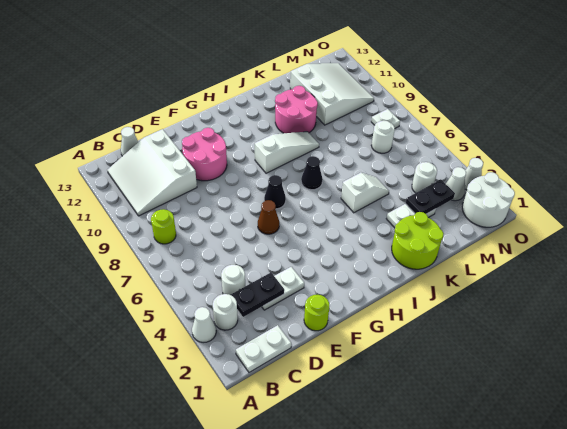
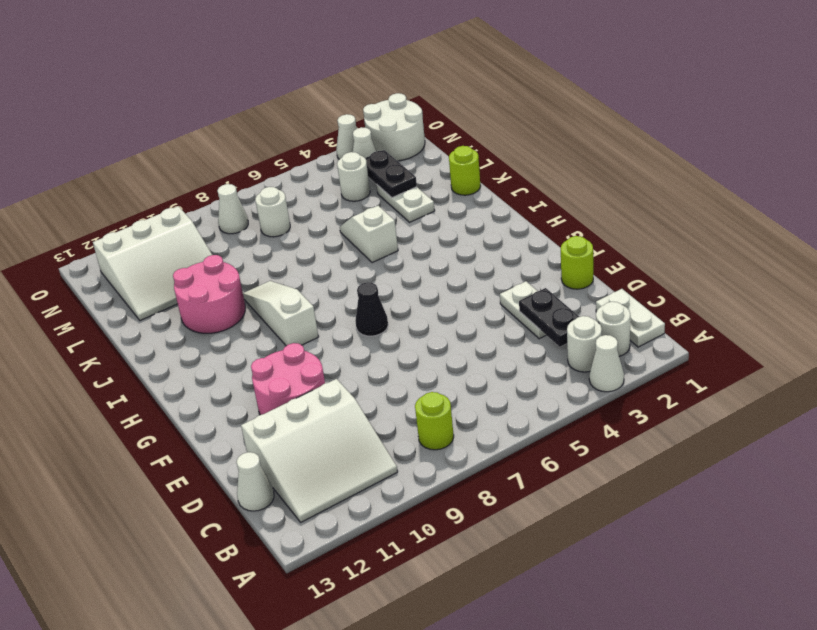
white round brick C4 level 1 -> white round brick B2 level 1
brown cone F6 level 1 -> none
black cone I7 level 1 -> none
lime round brick J1:K2 level 1 -> lime round brick K1 level 1
white slope L10:N12 level 1 top L -> white slope L10:N12 level 1 top N
white plate N8 level 1 -> white cone N8 level 1

